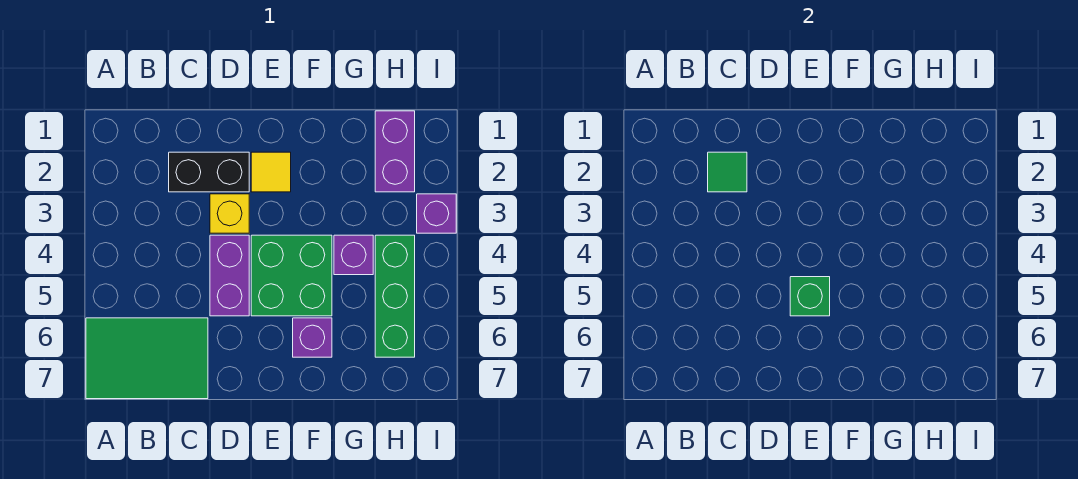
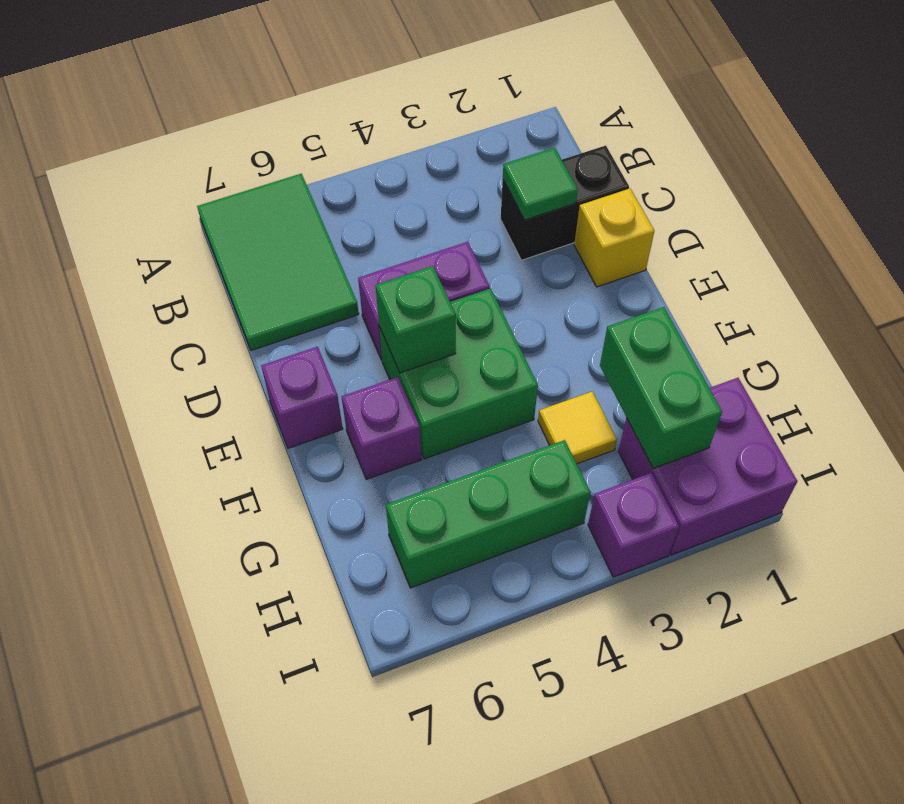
black brick C2:D2 level 1 -> black brick C1:C2 level 1
yellow brick D3 level 1 -> yellow brick D1 level 1
yellow tile E2 level 1 -> yellow tile G3 level 1
none -> green brick G2:H2 level 2
purple brick G4 level 1 -> purple brick E7 level 1
purple brick H1:H2 level 1 -> purple brick H1:I2 level 1

